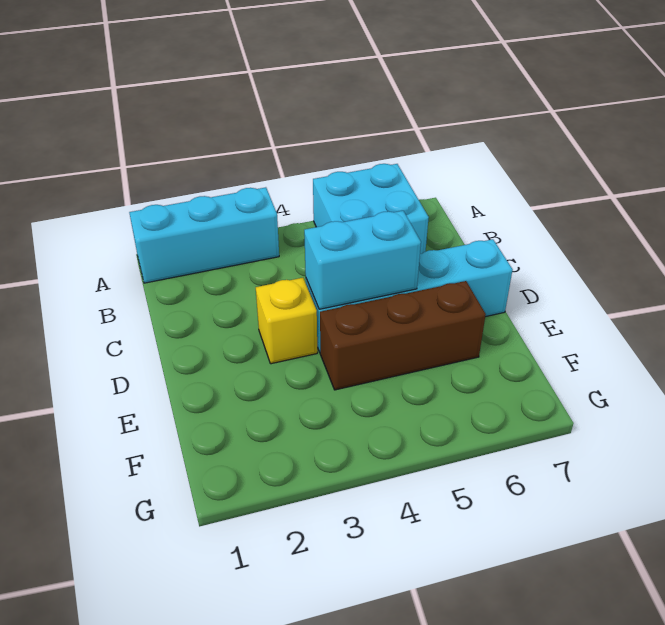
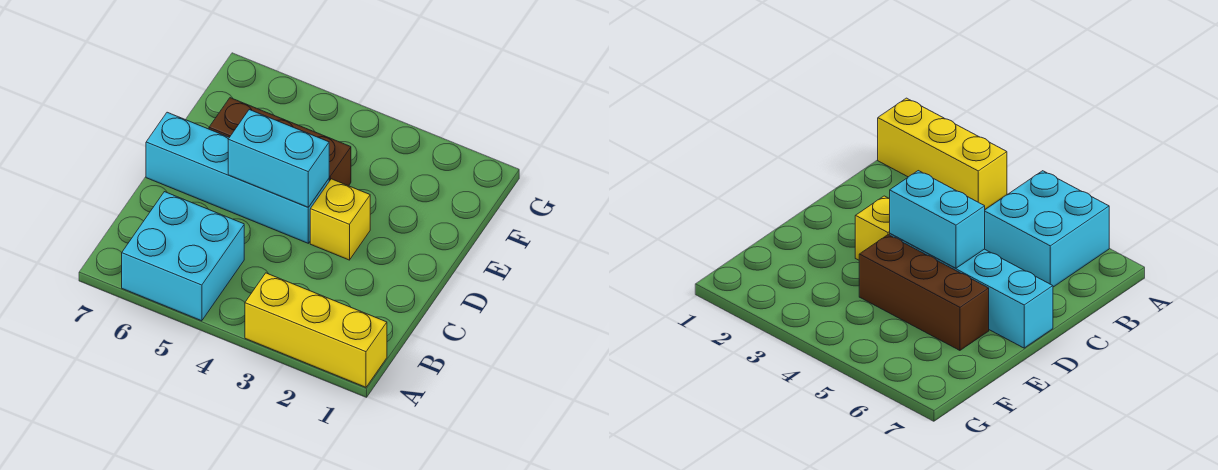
cyan brick A1:A3 level 1 -> yellow brick A1:A3 level 1

